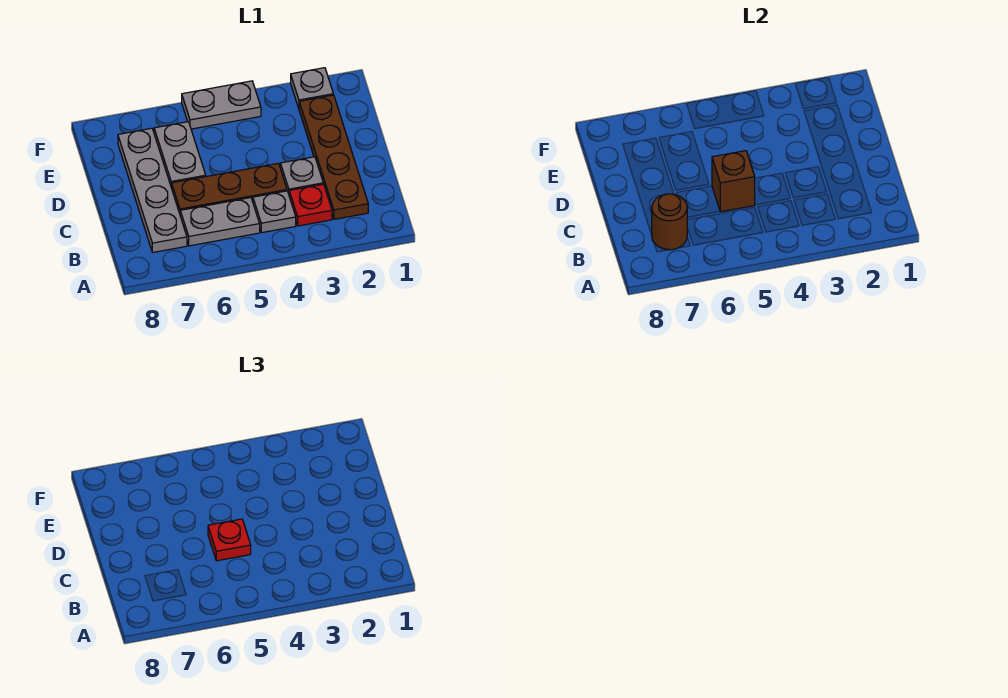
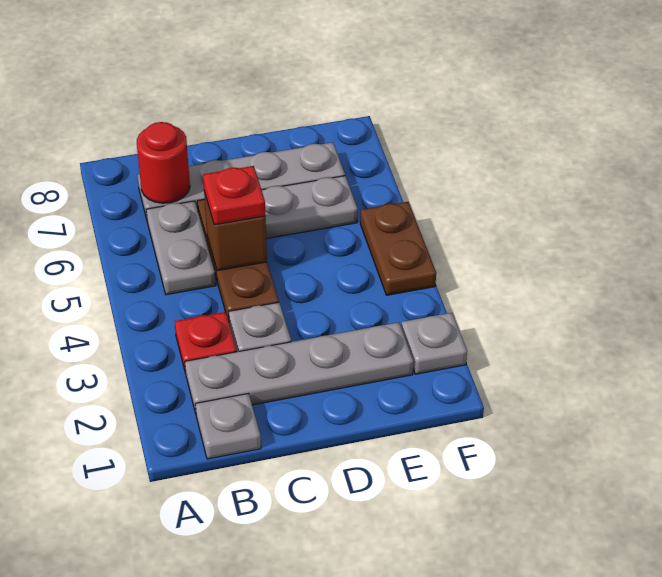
brown plate B2:E2 level 1 -> grey plate B2:E2 level 1
grey plate B4 level 1 -> grey plate B1 level 1
brown round brick B7 level 2 -> red round brick B7 level 2
grey plate F4:F5 level 1 -> brown plate F4:F5 level 1

